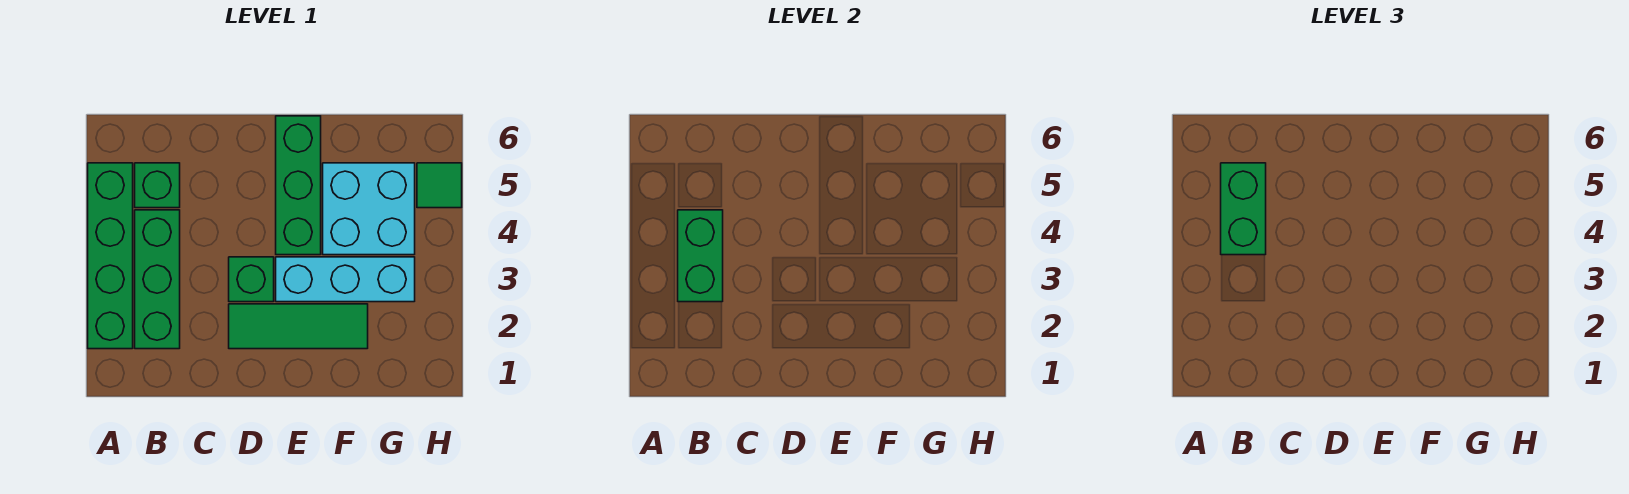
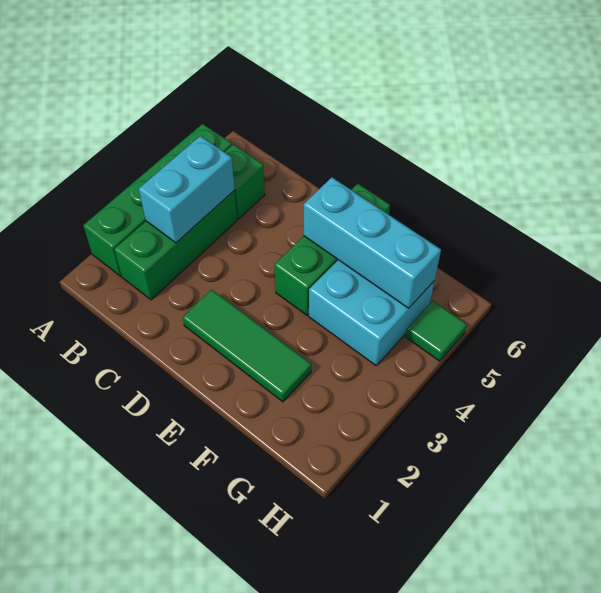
green brick B3:B4 level 2 -> cyan brick B3:B4 level 2
green brick B4:B5 level 3 -> none
green brick D3 level 1 -> none
cyan brick E3:G3 level 1 -> cyan brick E5:G5 level 2

